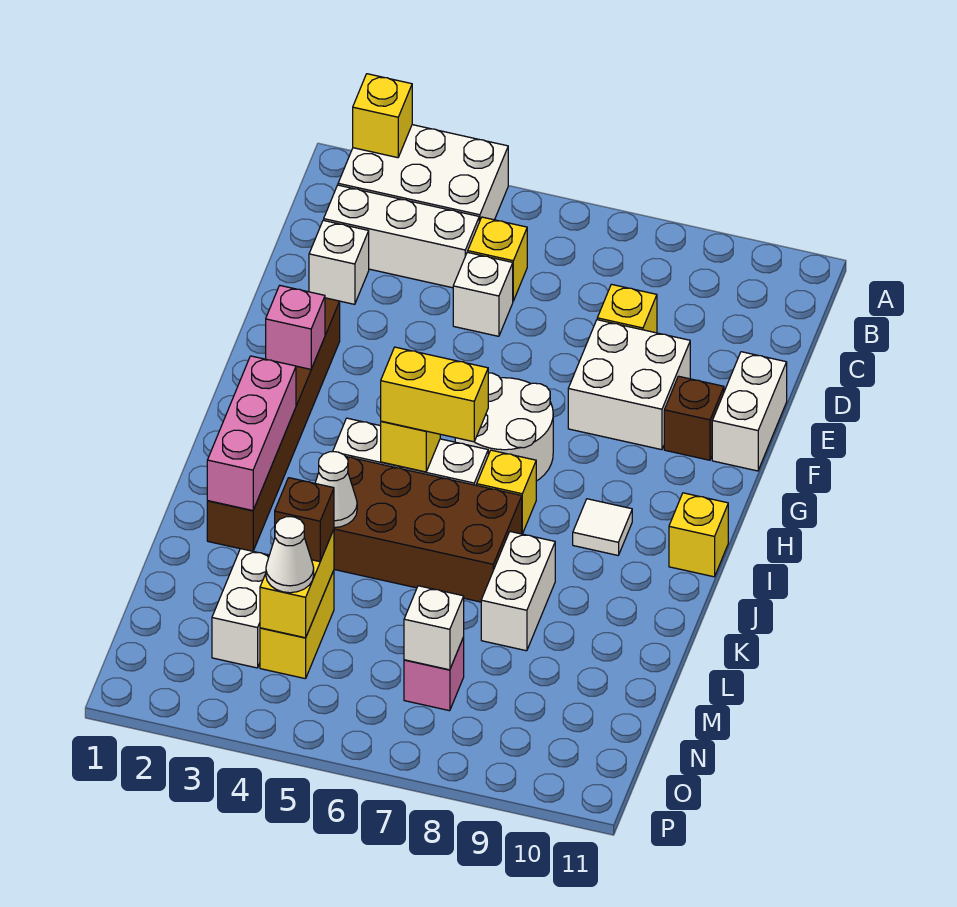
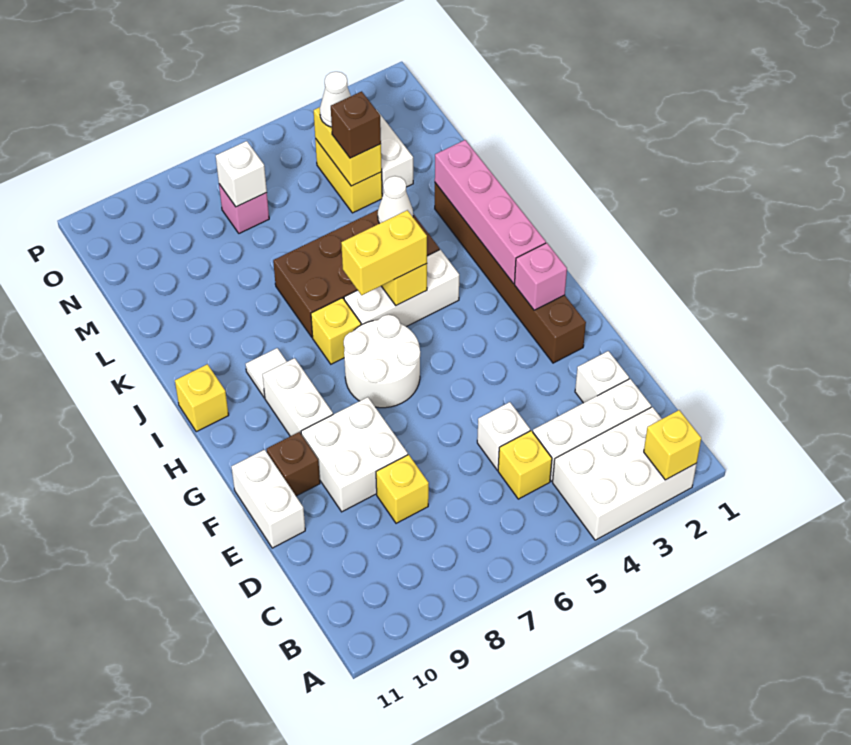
pink brick I2:K2 level 2 -> pink brick H2:K2 level 2
white brick K8:L8 level 1 -> white brick G9:H9 level 1

